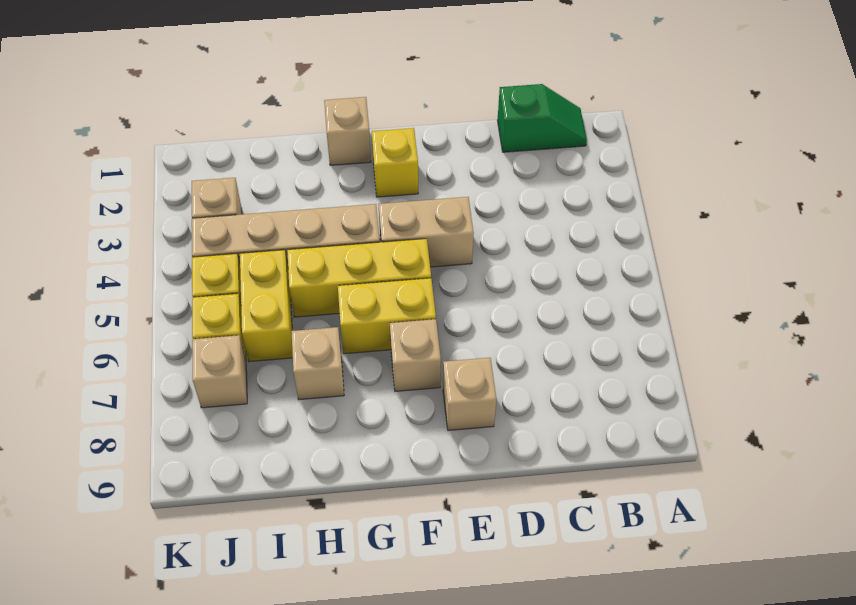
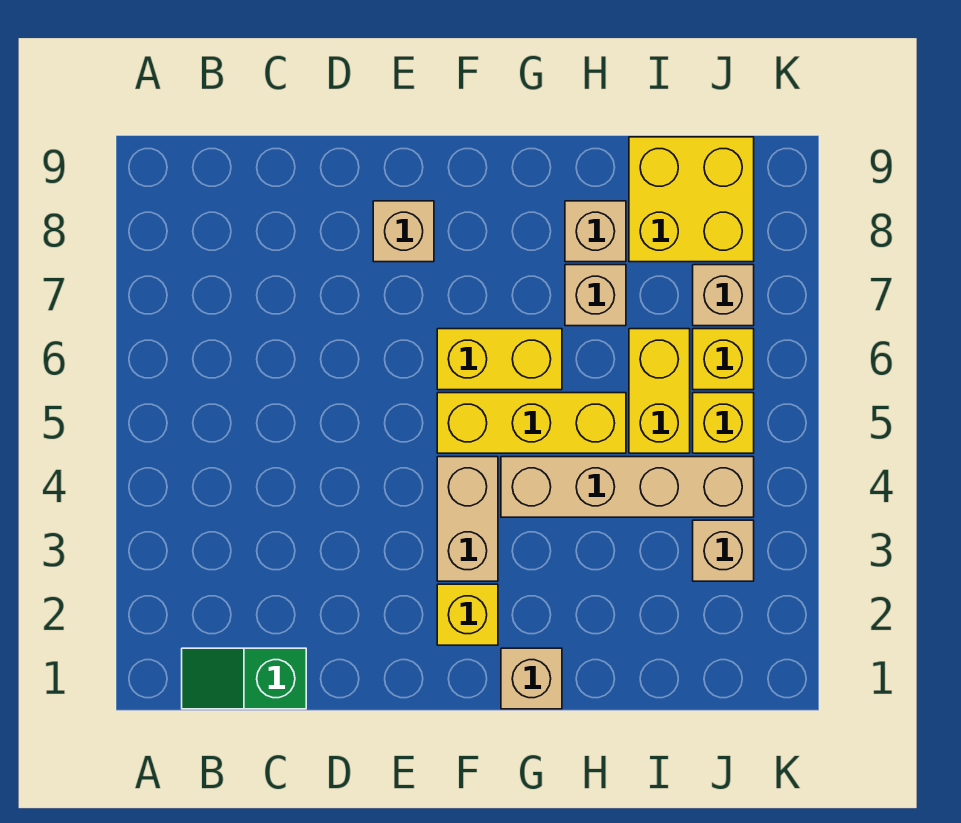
tan brick E4:F4 level 1 -> tan brick F3:F4 level 1
tan brick F7 level 1 -> tan brick H8 level 1
none -> yellow brick I8:J9 level 1

